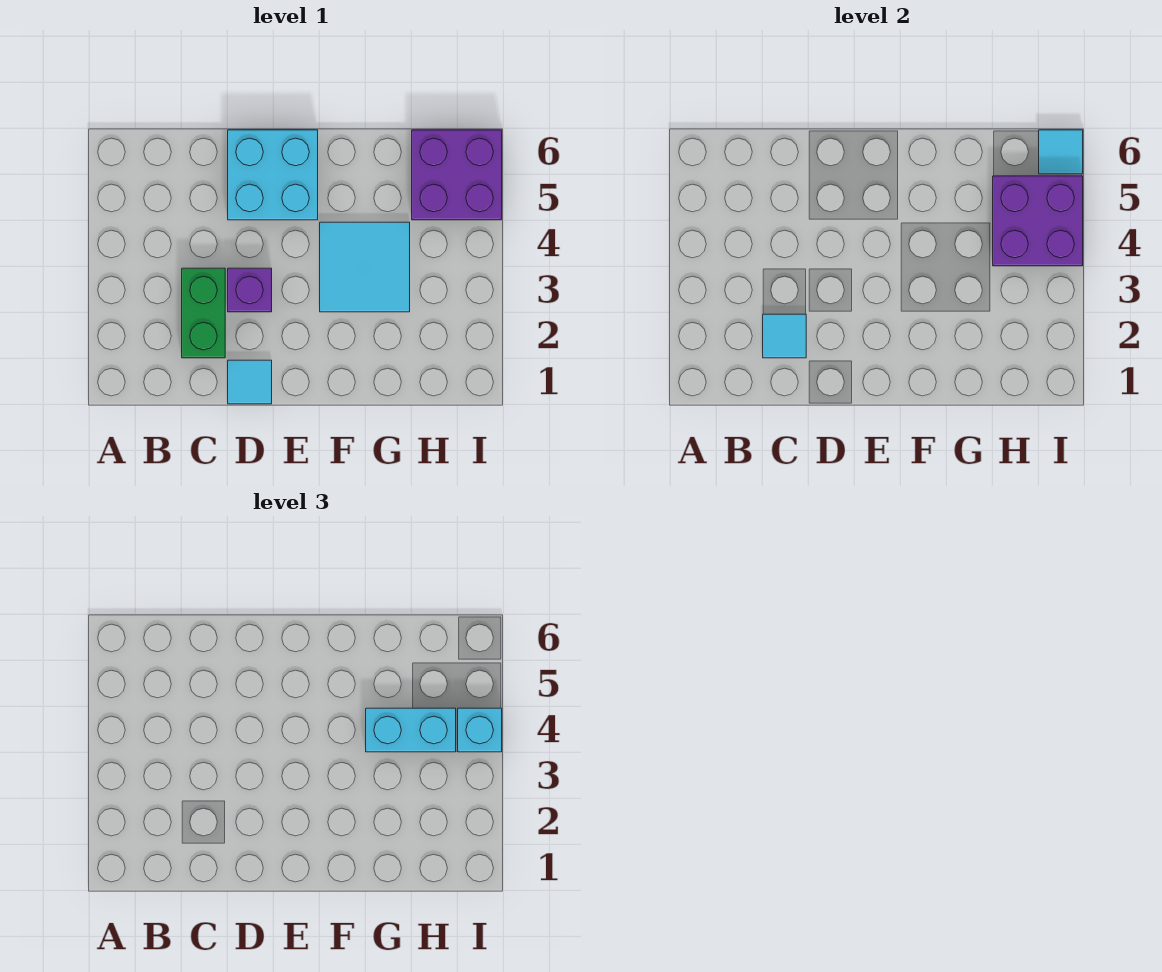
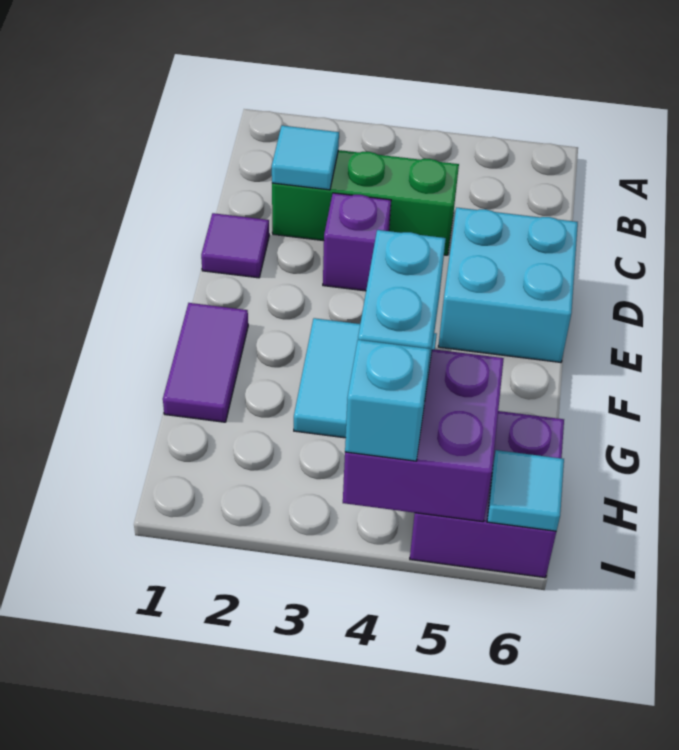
green brick C2:C3 level 1 -> green brick C2:C4 level 1
cyan tile D1 level 1 -> purple tile D1 level 1
none -> purple tile F1:G1 level 1

